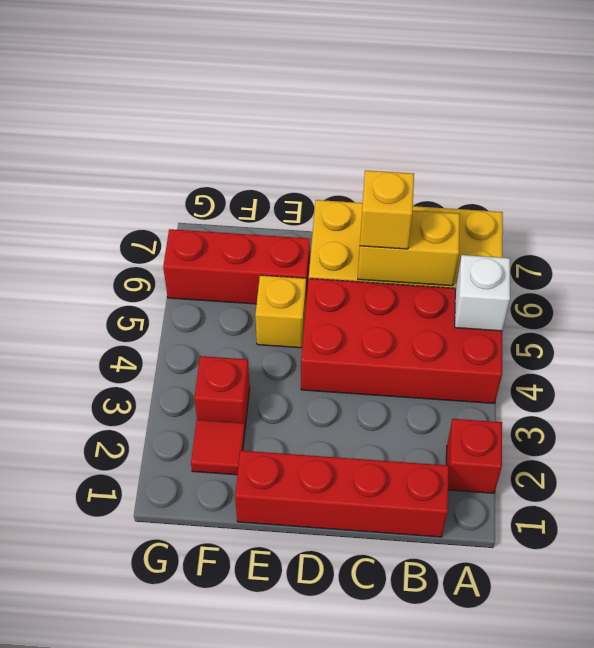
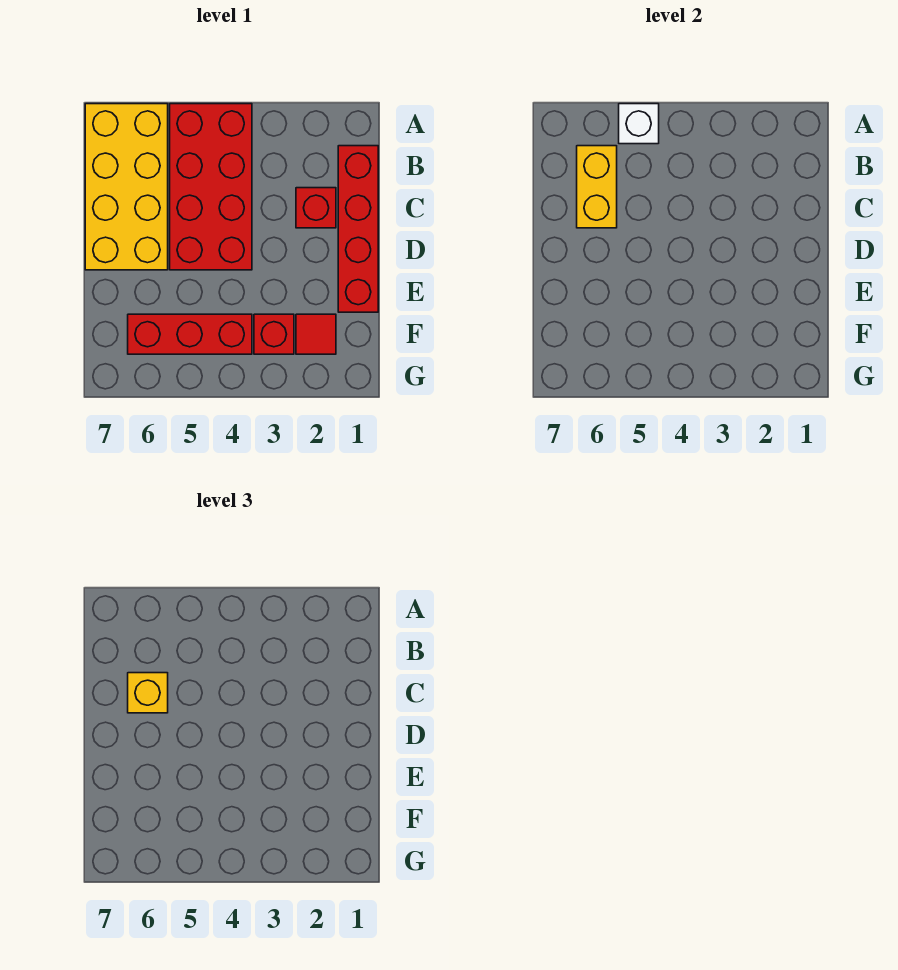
red brick A2 level 1 -> red brick C2 level 1
yellow brick E5 level 1 -> none
red brick E6:G6 level 1 -> red brick F4:F6 level 1

